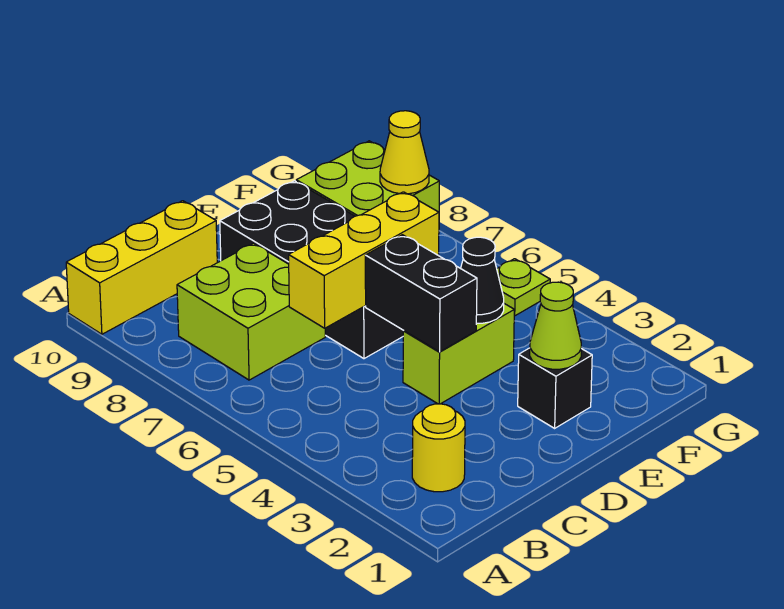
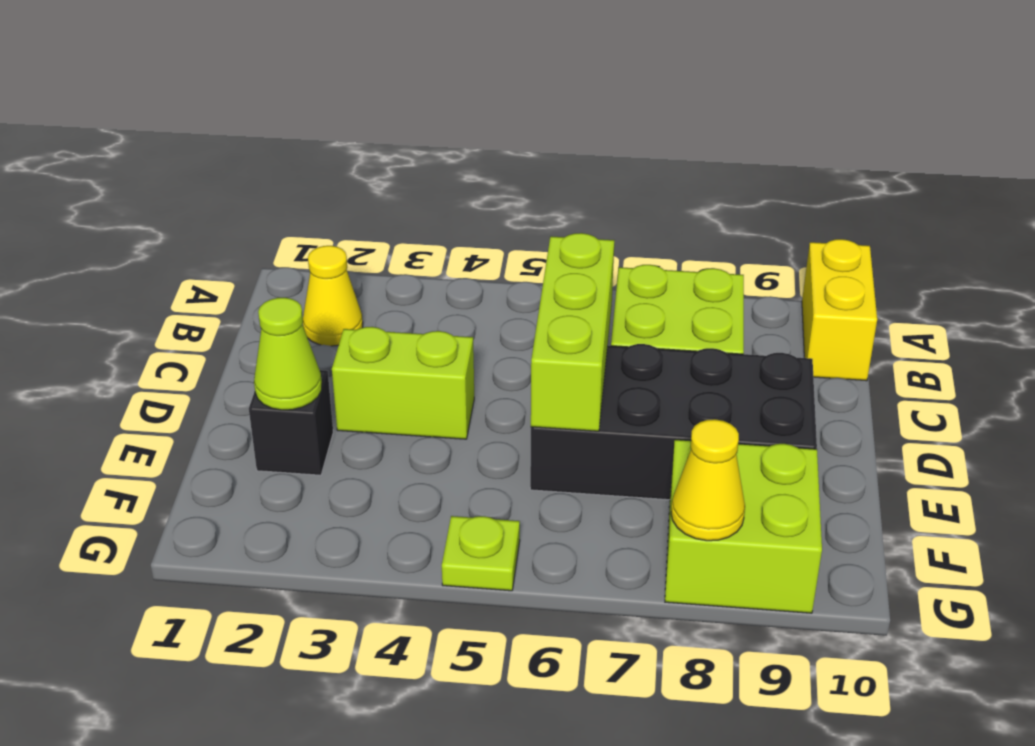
yellow brick A10:C10 level 1 -> yellow brick A10:B10 level 1
yellow round brick B2 level 1 -> yellow cone B2 level 1
yellow brick C6:E6 level 2 -> lime brick C6:E6 level 2
lime brick D4:E4 level 1 -> lime brick D3:D4 level 1
black brick D4:D5 level 2 -> none
black cone E4 level 2 -> none

